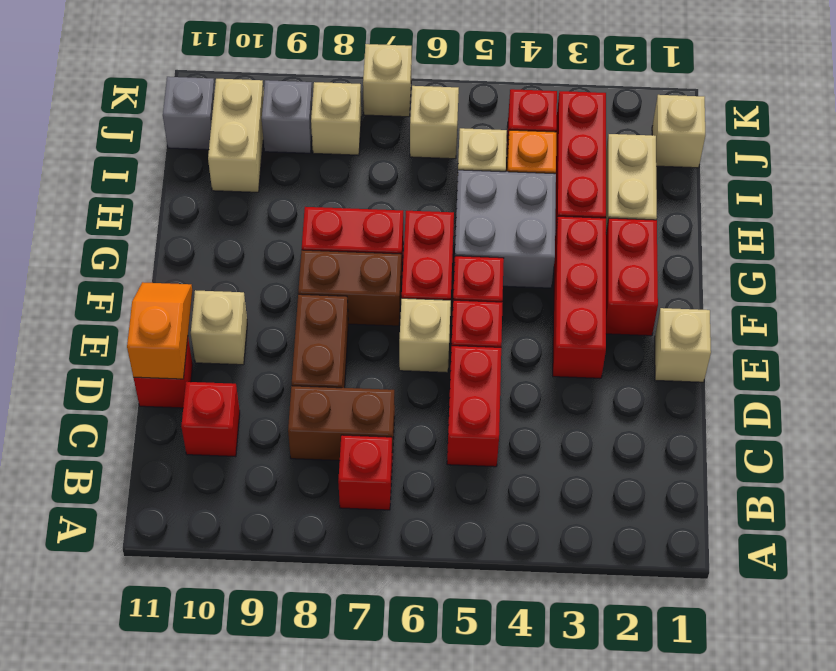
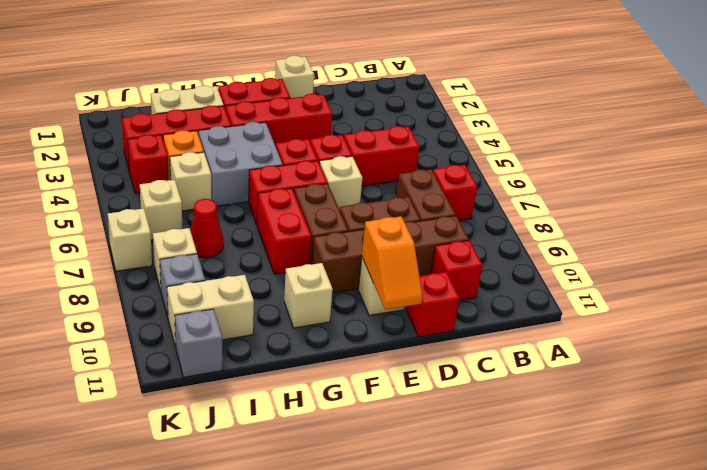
none -> brown brick C9:F9 level 1
orange slope D11:E11 level 2 top D -> orange slope E10:E11 level 2 top 10
none -> red cone I7 level 1
tan brick J1 level 1 -> tan brick G10 level 1

